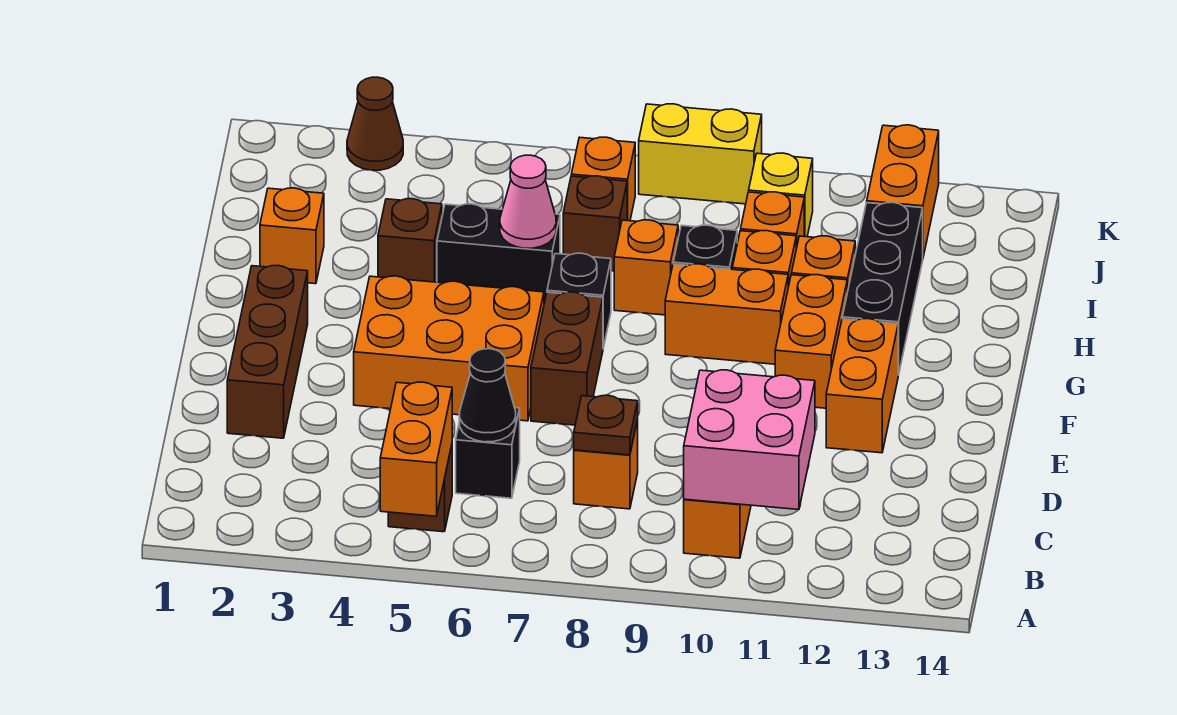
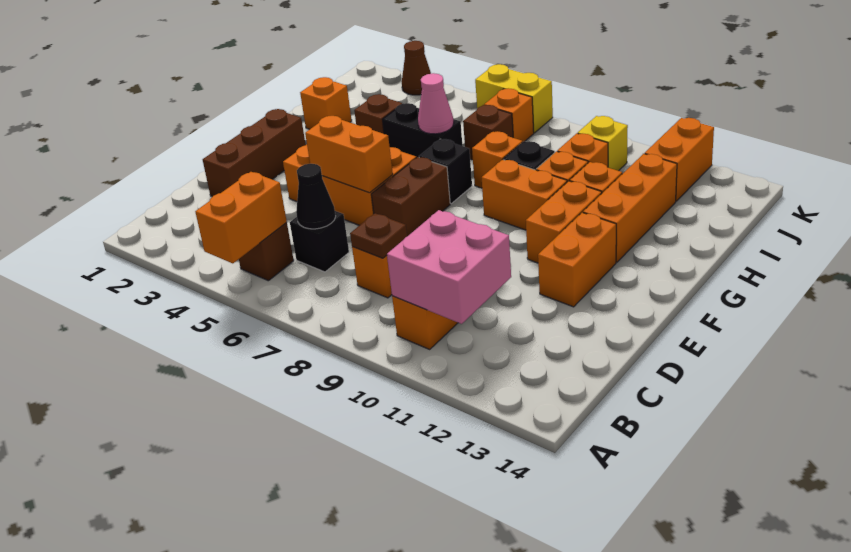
none -> orange brick E5:E6 level 2
black brick G12:I12 level 1 -> orange brick G12:I12 level 1
yellow brick K8:K9 level 1 -> yellow brick K6:K7 level 1

